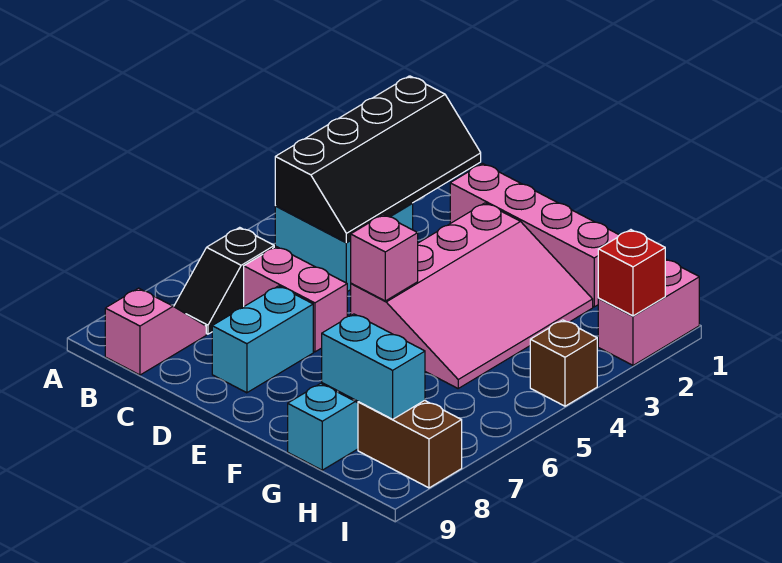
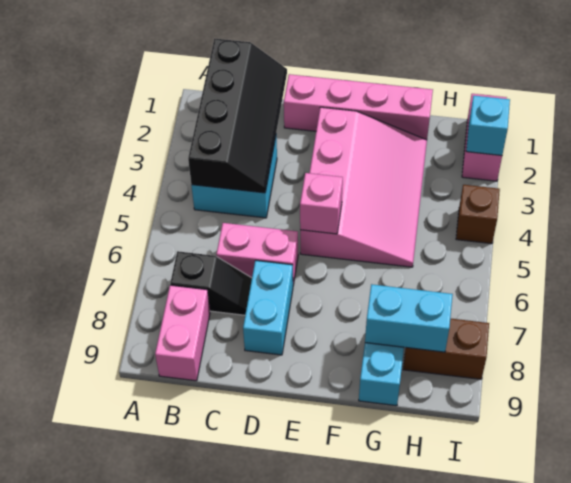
black slope B6:B7 level 1 top 6 -> black slope B7:C7 level 1 top B
pink slope B8:B9 level 1 top 9 -> pink brick B8:B9 level 1
red brick I2 level 2 -> cyan brick I2 level 2

